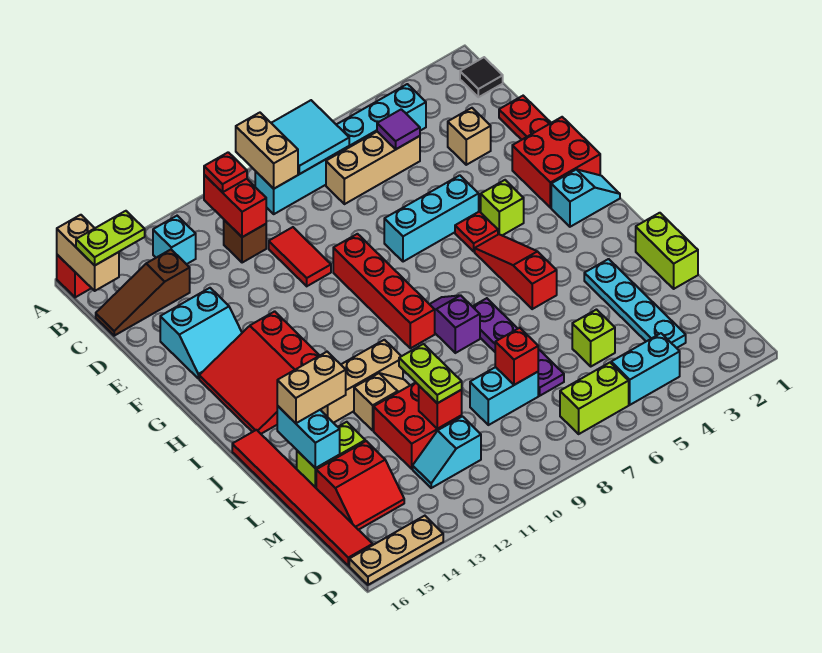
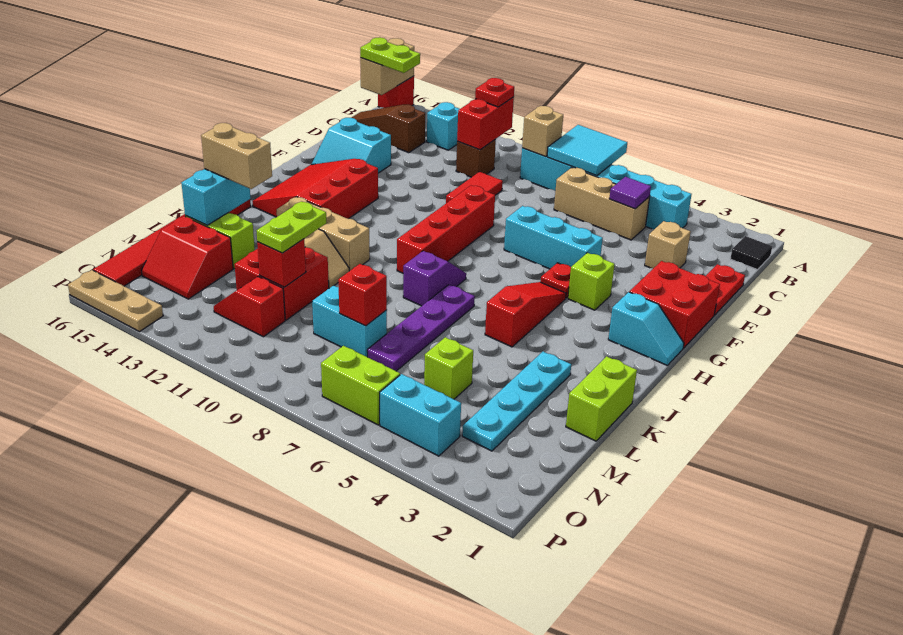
tan brick A9:B9 level 2 -> tan brick B9 level 2
cyan slope N11:N12 level 1 top 11 -> red slope N11:N12 level 1 top 11

